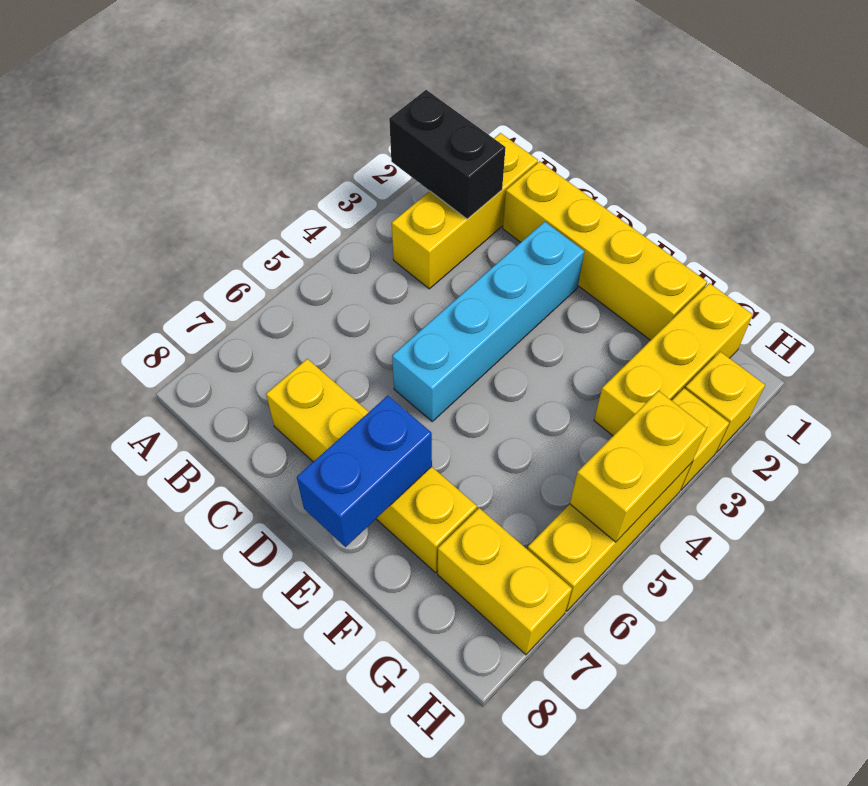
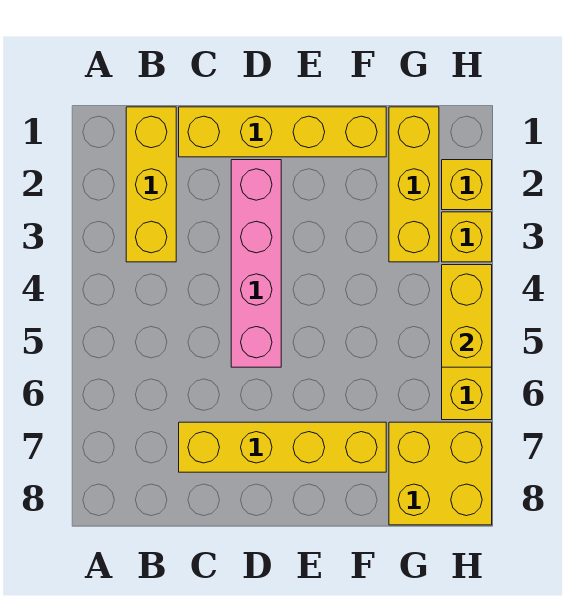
black brick A2:B2 level 2 -> none
cyan brick D2:D5 level 1 -> pink brick D2:D5 level 1
blue brick E7:E8 level 2 -> none
yellow brick G7:H7 level 1 -> yellow brick G7:H8 level 1

